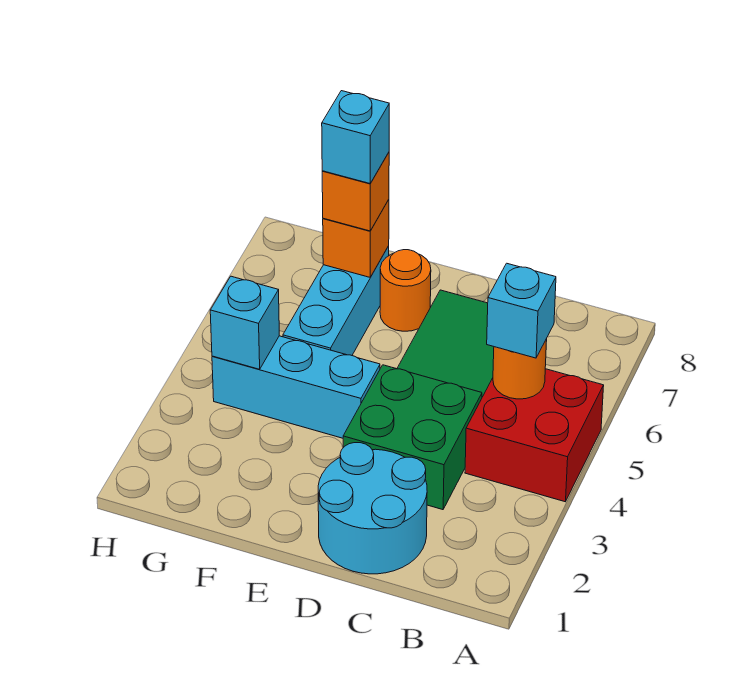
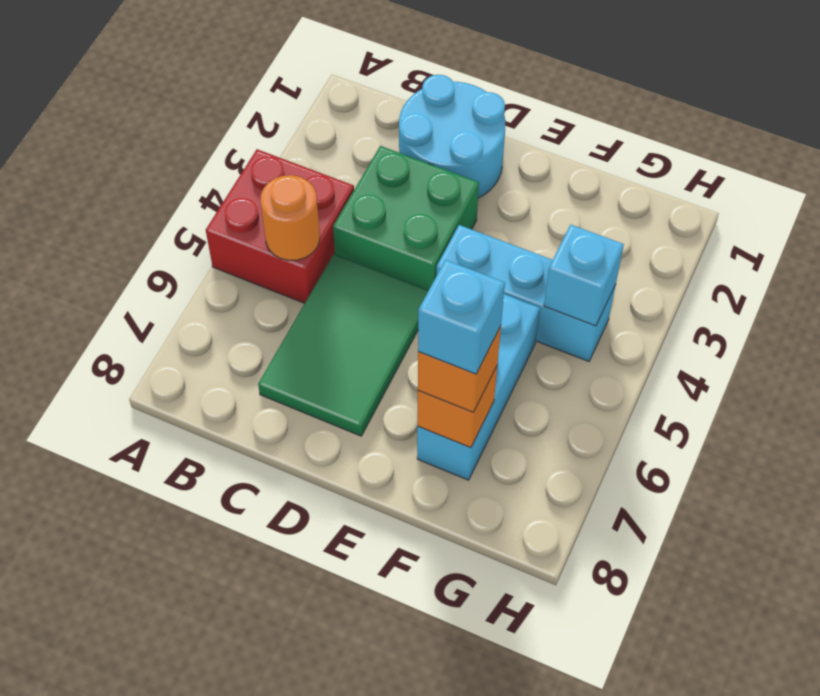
cyan brick B5 level 3 -> none
orange round brick E7 level 1 -> none

